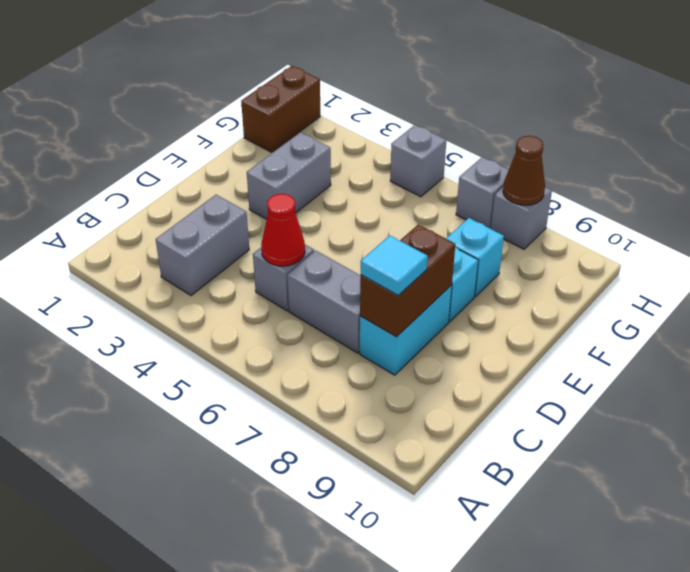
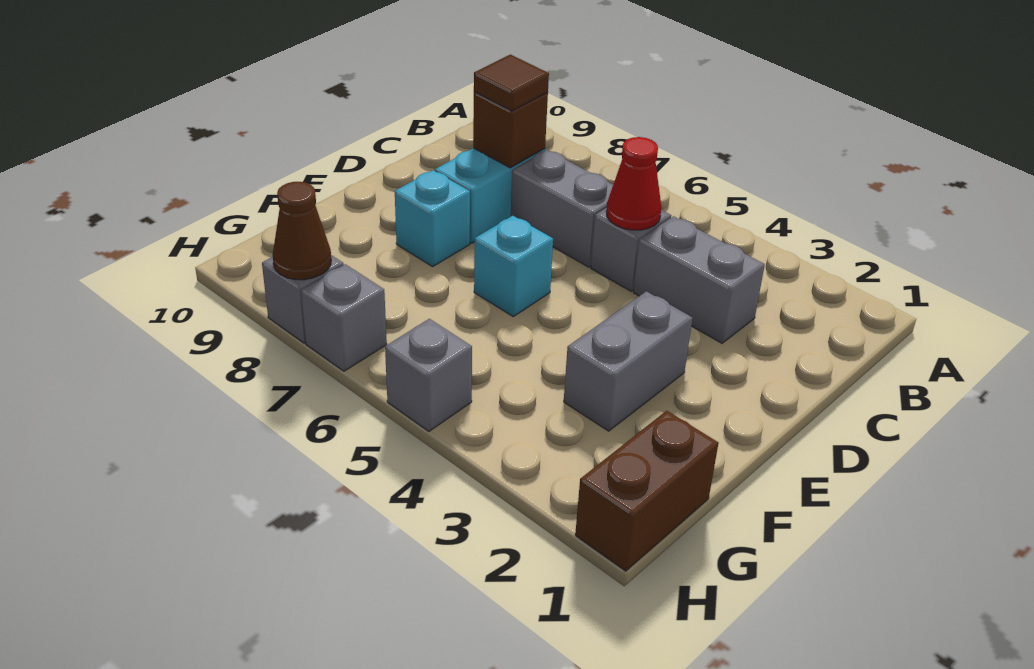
grey brick B3:C3 level 1 -> grey brick C3:C4 level 1
brown brick C8:D8 level 2 -> brown brick C8 level 2
cyan tile C8 level 3 -> brown tile C8 level 3
cyan brick F8 level 1 -> cyan brick E6 level 1

